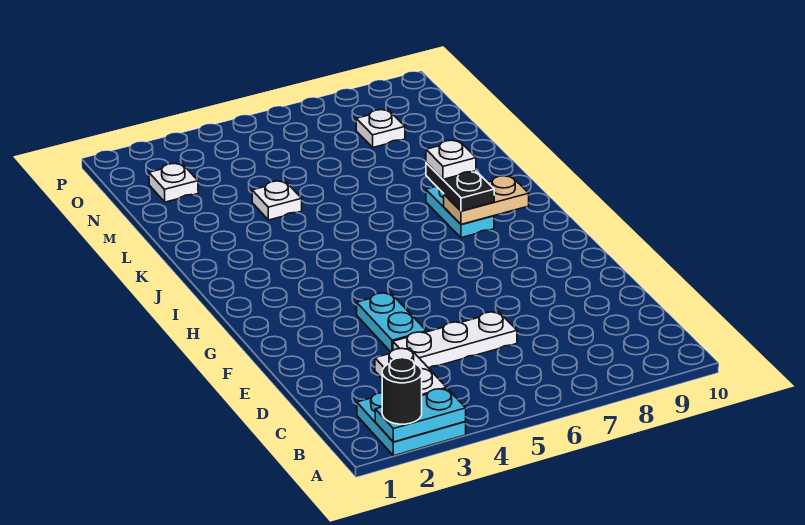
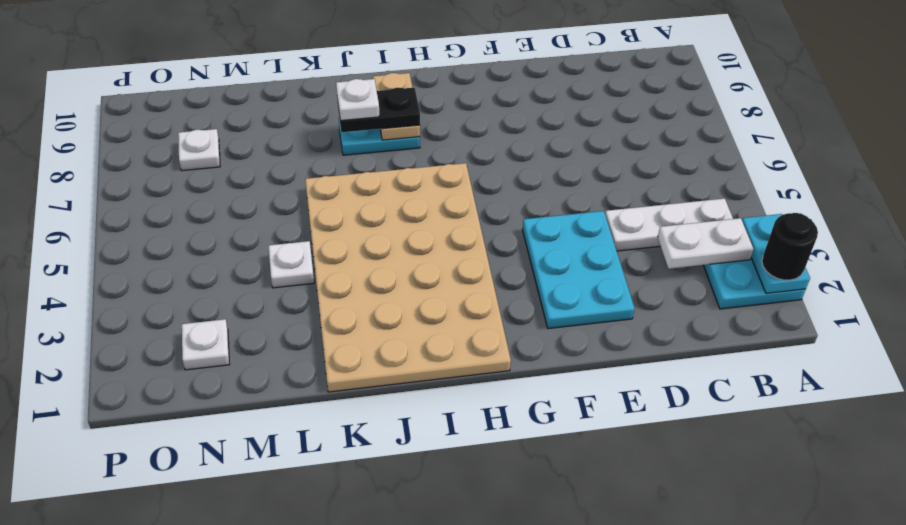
white plate D4:D6 level 1 -> white plate B4:D4 level 1
cyan plate E4:F4 level 1 -> cyan plate E2:F4 level 1
none -> tan plate H1:K6 level 1

